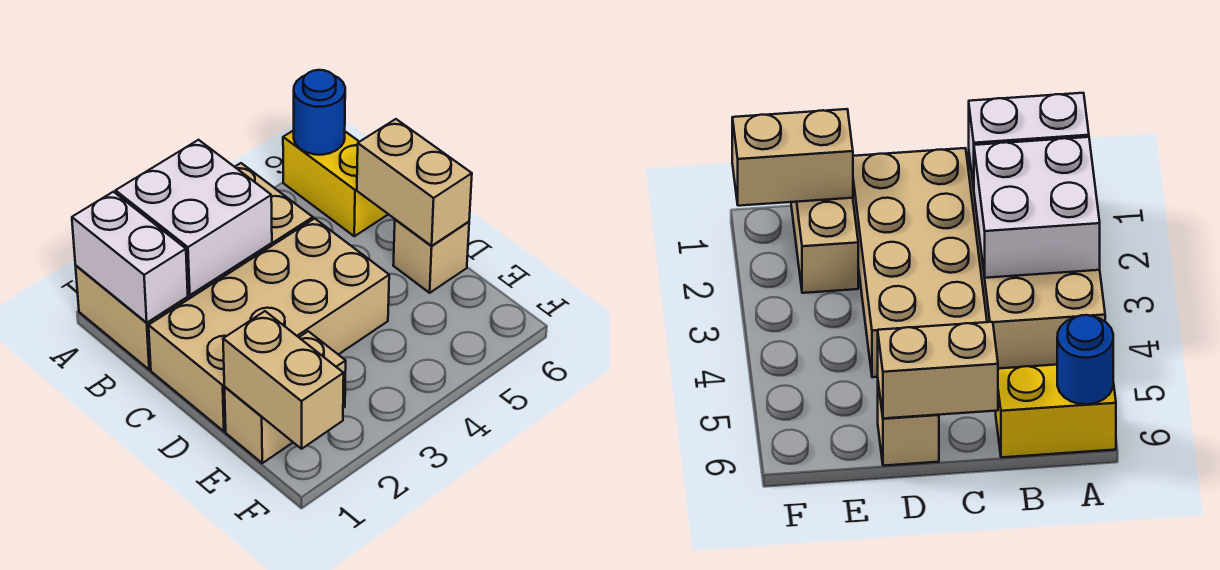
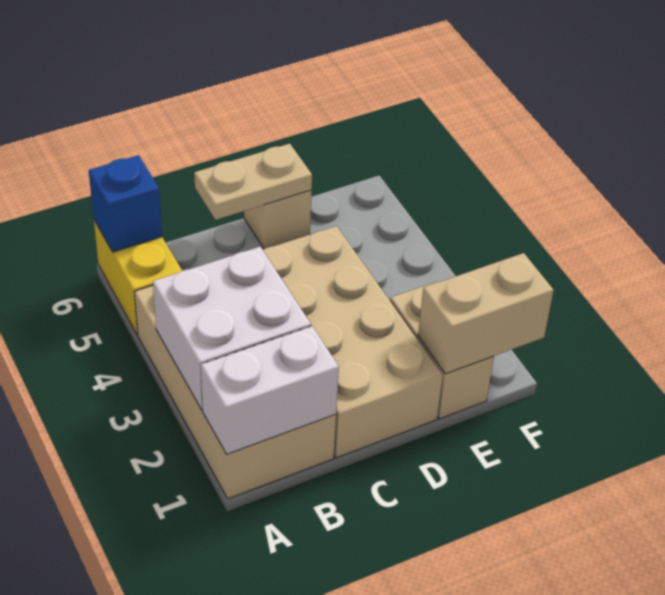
yellow brick A6:B6 level 1 -> yellow brick A5:A6 level 1
blue round brick A6 level 2 -> blue brick A6 level 2
tan brick C6:D6 level 2 -> tan plate C6:D6 level 2

